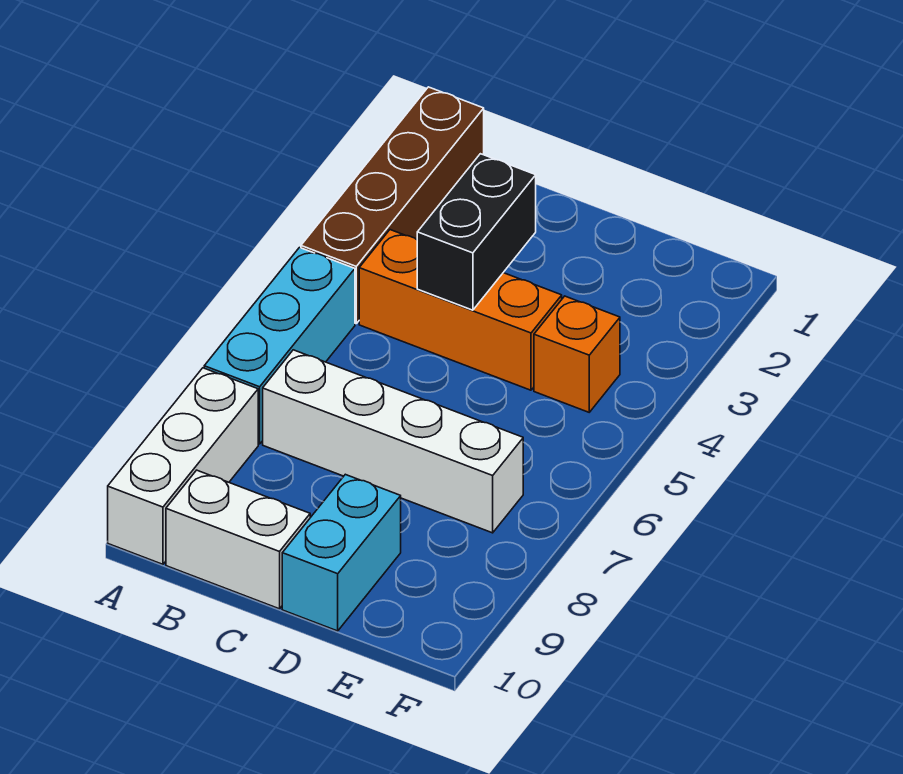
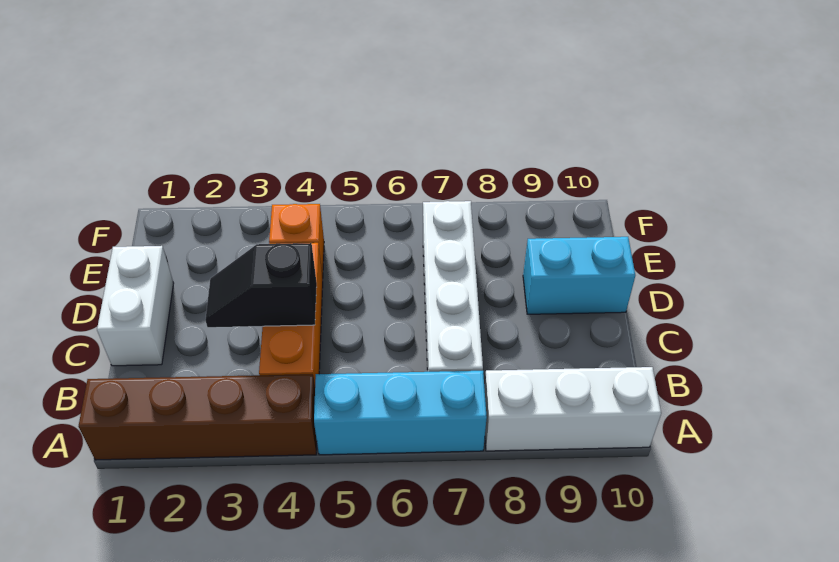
white brick B10:C10 level 1 -> white brick C1:D1 level 1
black brick C3:C4 level 2 -> black slope C3:C4 level 2 top 4

